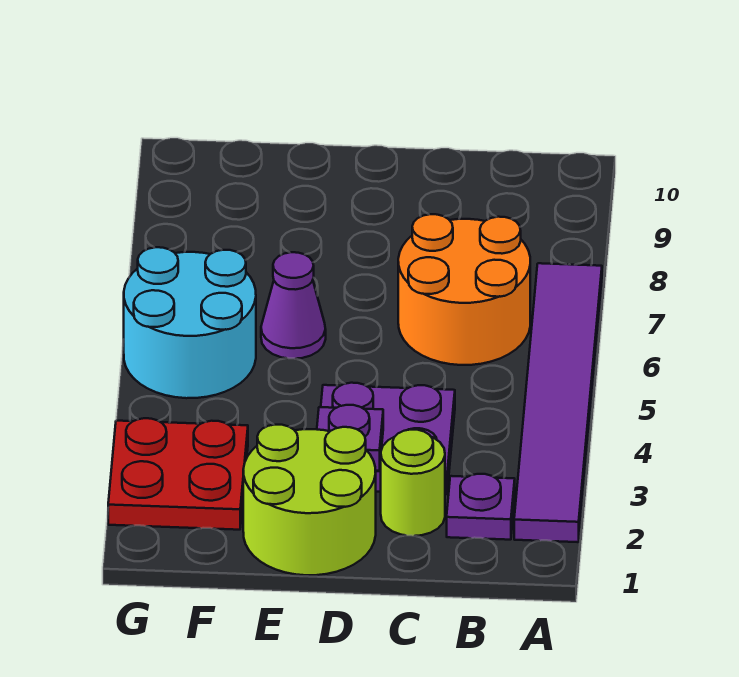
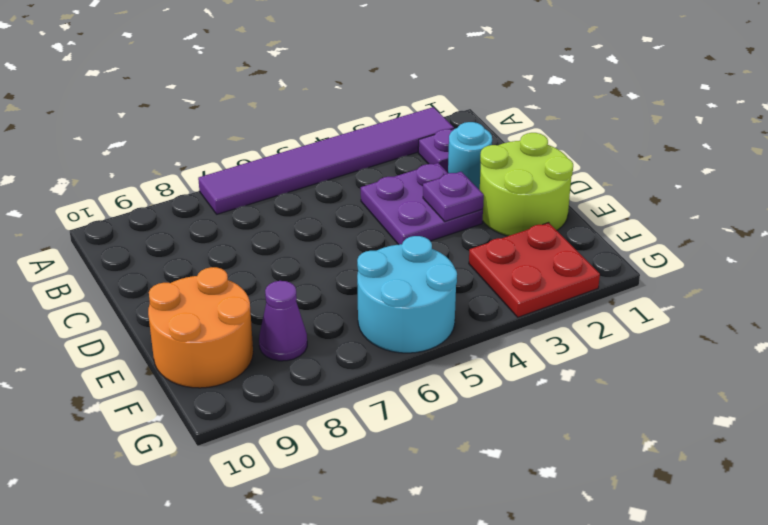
orange round brick B6:C7 level 1 -> orange round brick E9:F10 level 1
lime round brick C2 level 1 -> cyan round brick C2 level 1
purple cone E6 level 1 -> purple cone F8 level 1

